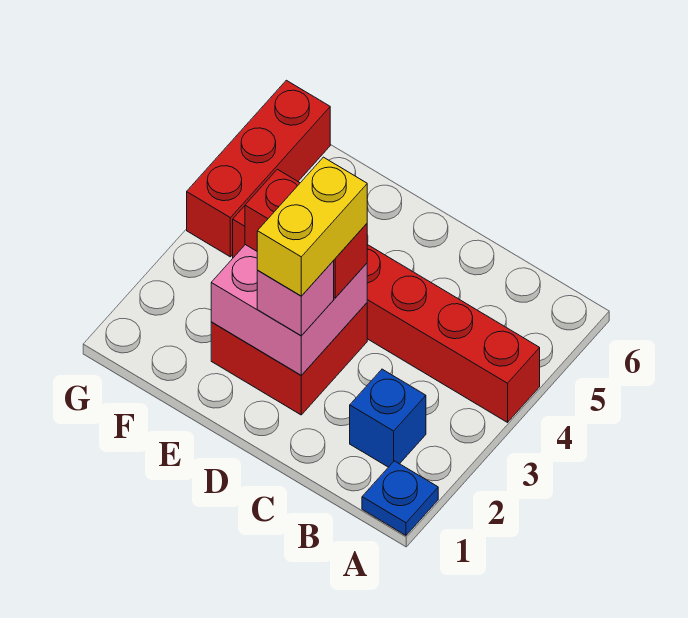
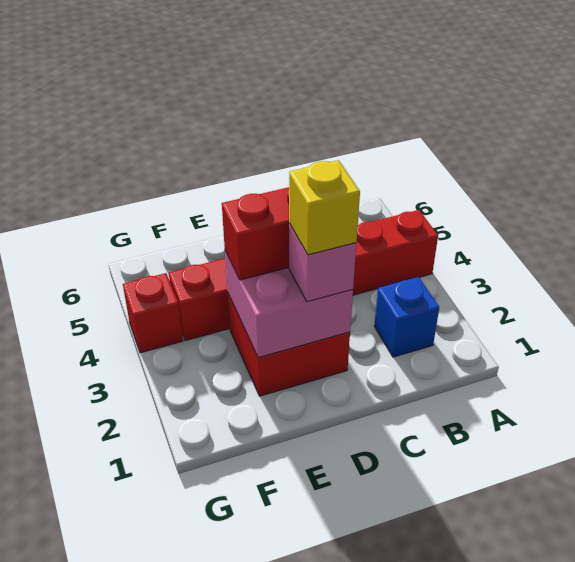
blue plate A1 level 1 -> none
yellow brick D2:D3 level 4 -> yellow brick D2 level 4
red brick G4:G6 level 1 -> red brick G4 level 1

